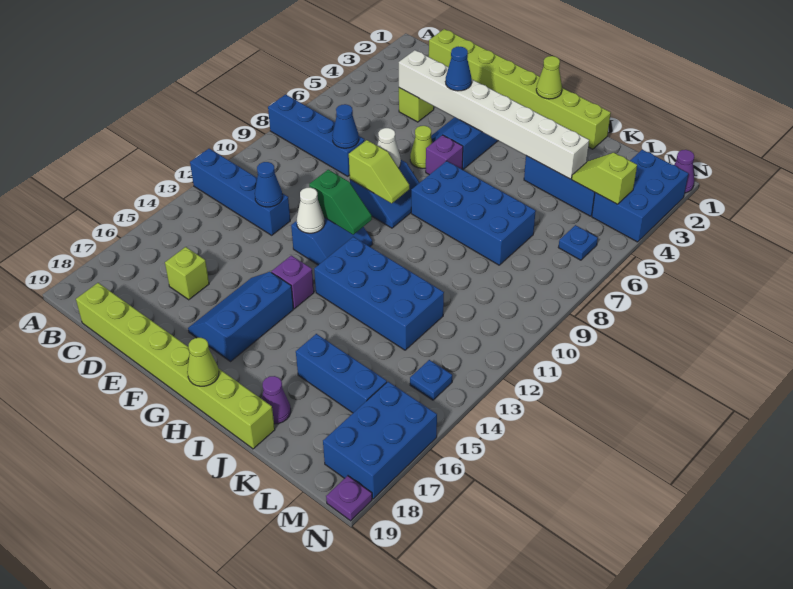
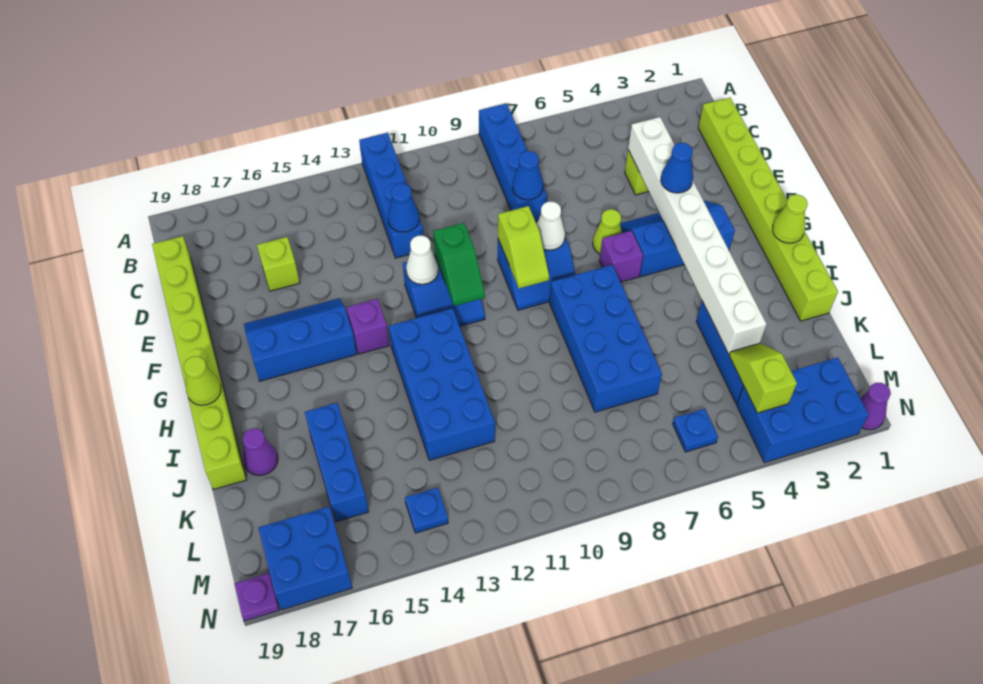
blue brick M16:N18 level 1 -> blue brick M17:N18 level 1

